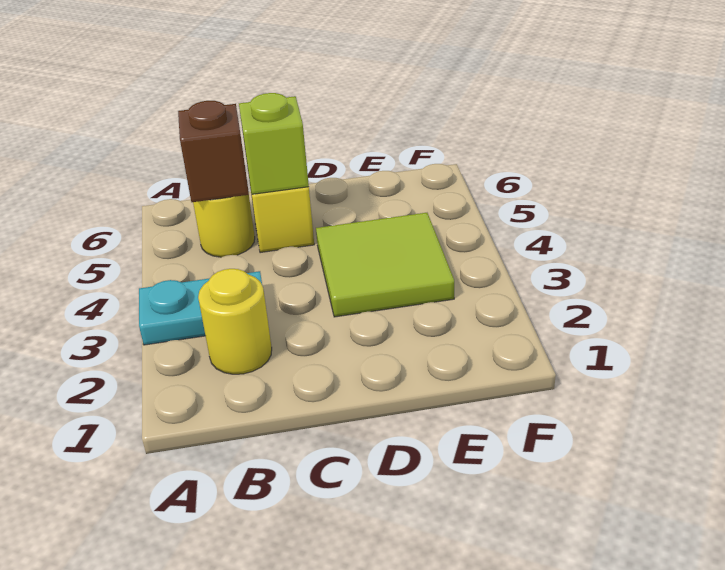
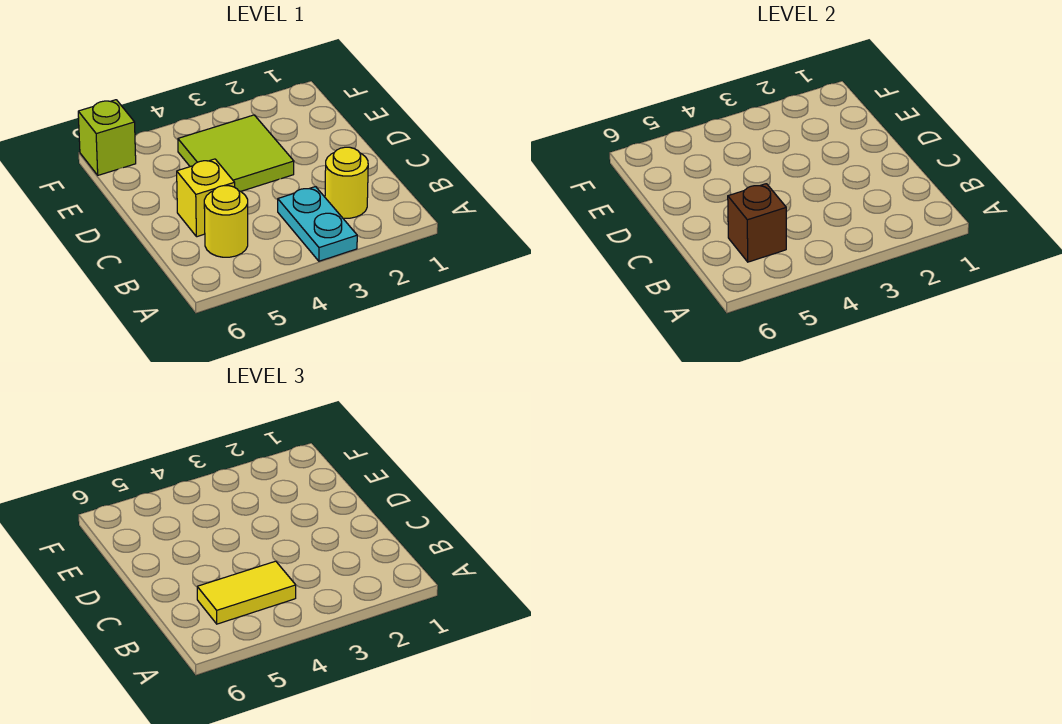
none -> yellow tile B4:B5 level 3
lime brick C5 level 2 -> lime brick F6 level 1

